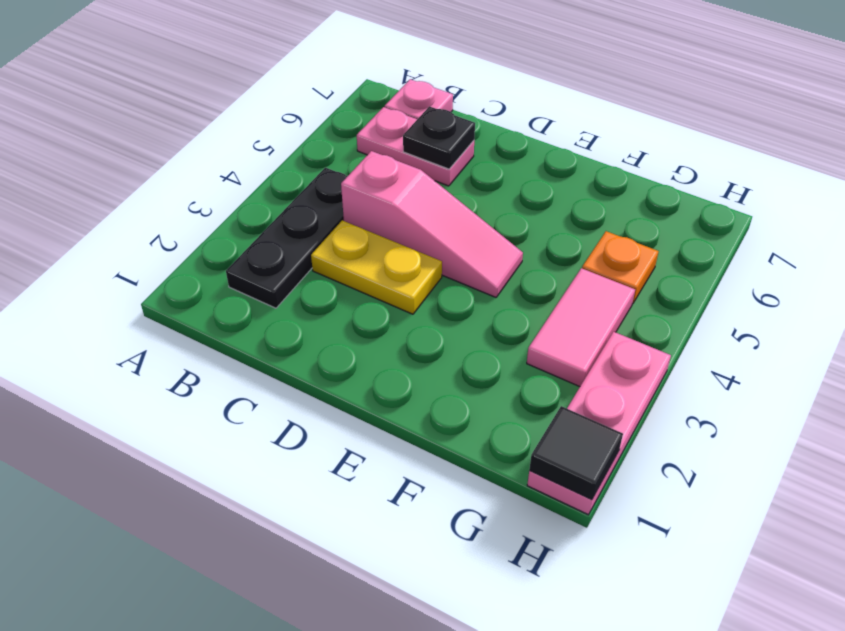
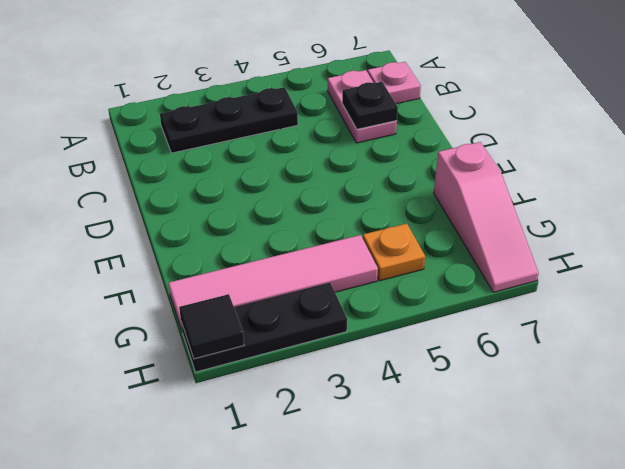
yellow plate C3:D3 level 1 -> none
pink slope C4:E4 level 1 top C -> pink slope F7:H7 level 1 top F
pink tile G3:G4 level 1 -> pink tile G1:G4 level 1
pink plate H1:H3 level 1 -> black plate H1:H3 level 1

